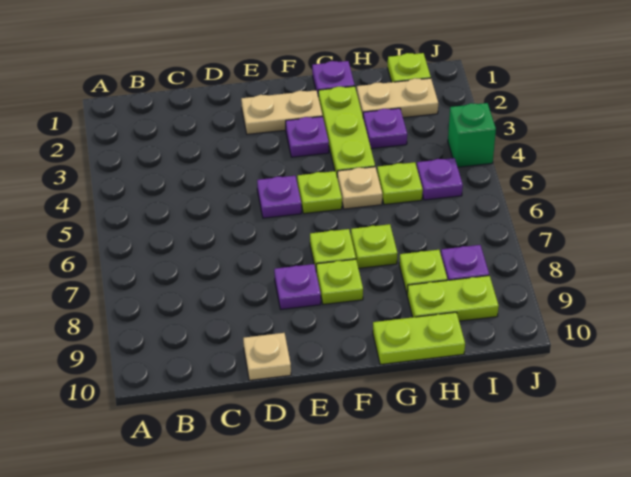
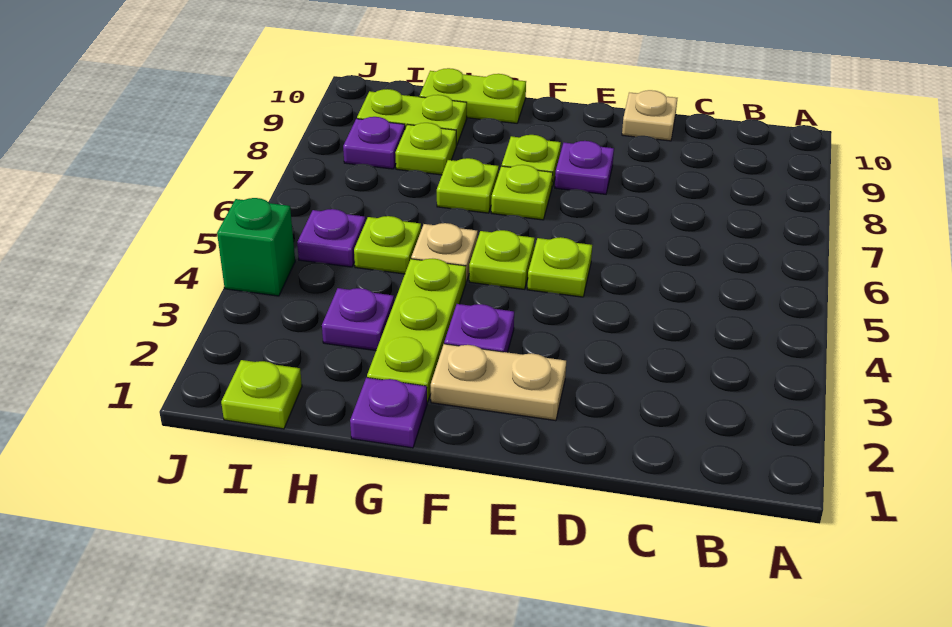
purple plate E5 level 1 -> lime plate E5 level 1
tan plate H2:I2 level 1 -> none

